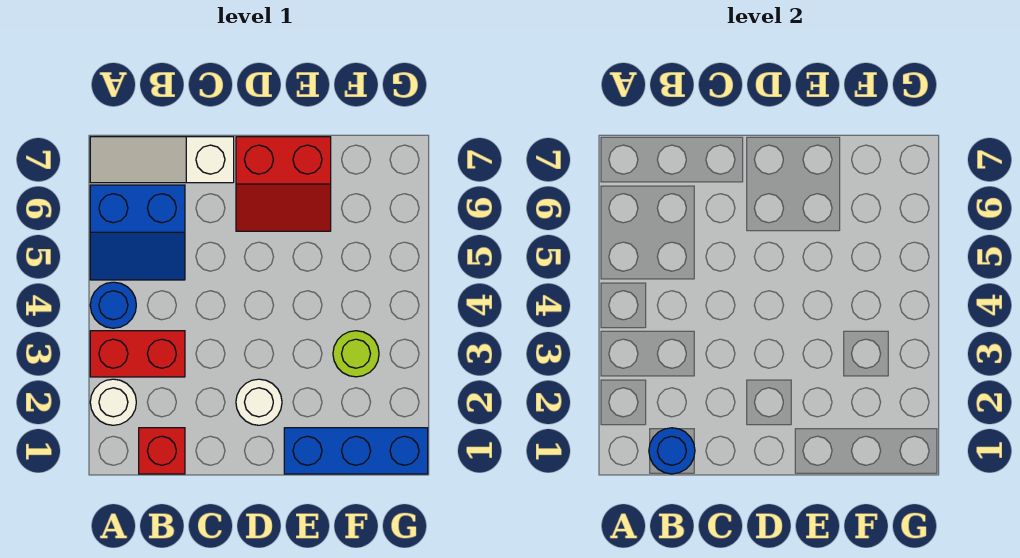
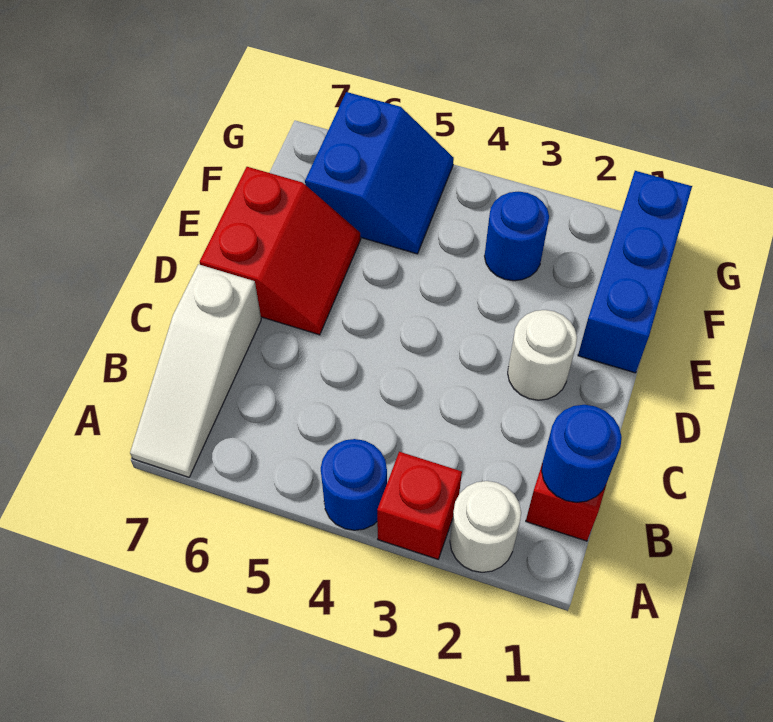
red brick A3:B3 level 1 -> red brick A3 level 1
blue slope A5:B6 level 1 top 6 -> blue slope F5:G6 level 1 top 6
lime round brick F3 level 1 -> blue round brick F3 level 1

